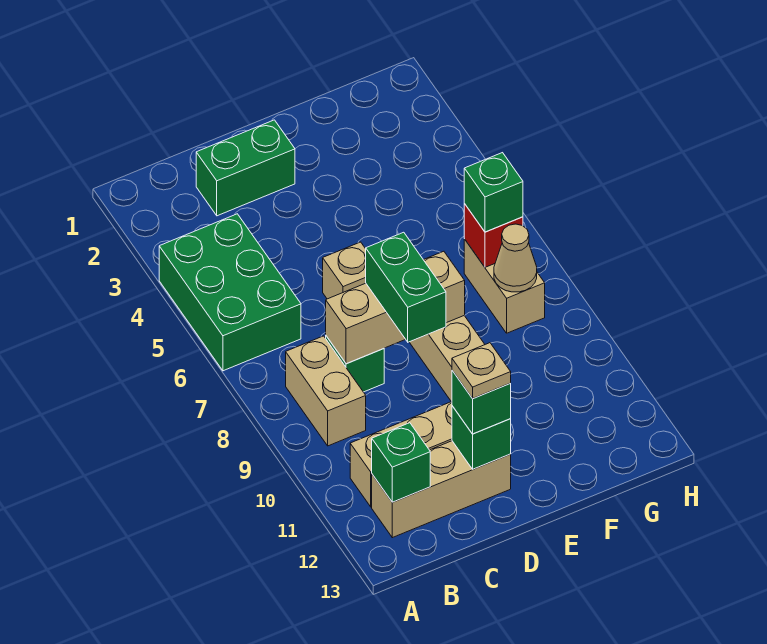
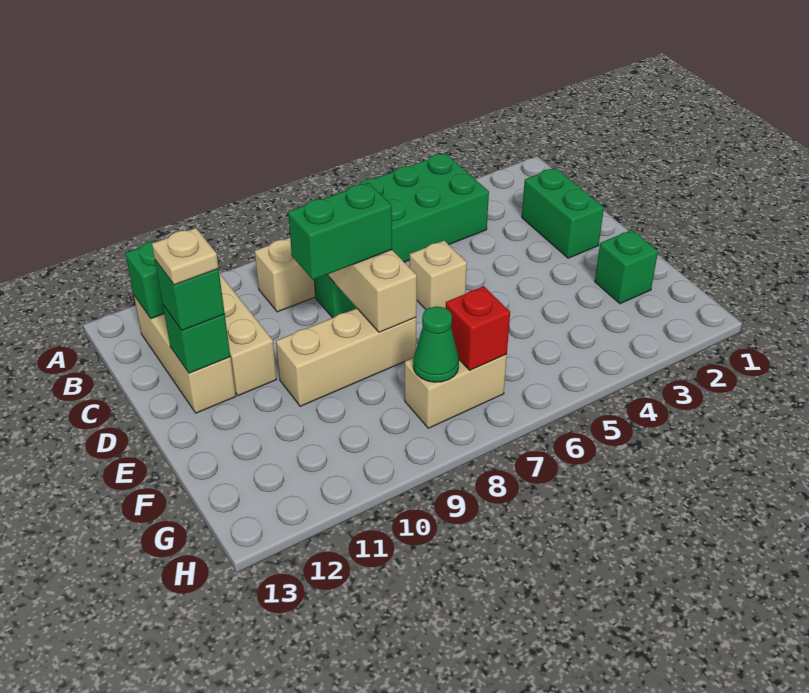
green brick G7 level 3 -> green brick F2 level 1
tan cone G8 level 2 -> green cone G8 level 2

